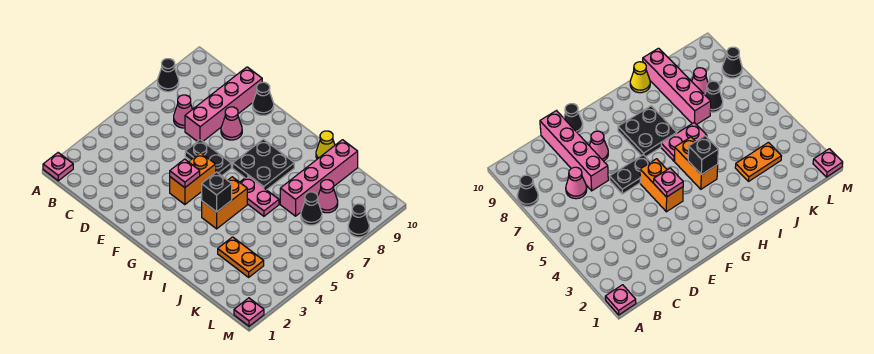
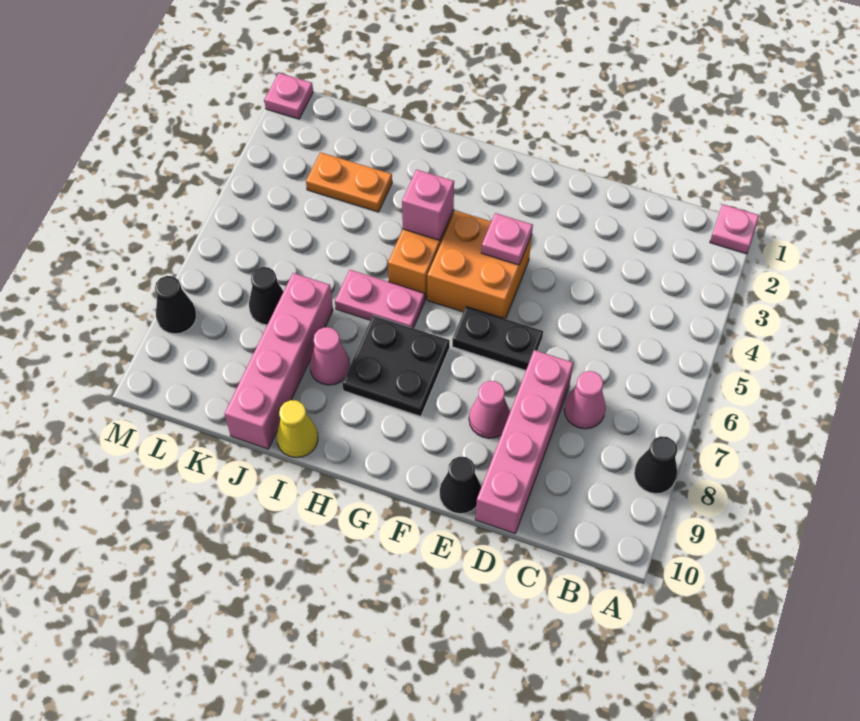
orange brick F4:F5 level 1 -> orange brick F4:G5 level 1
black brick H4 level 2 -> pink brick H4 level 2
pink cone K8 level 1 -> pink cone I8 level 1

